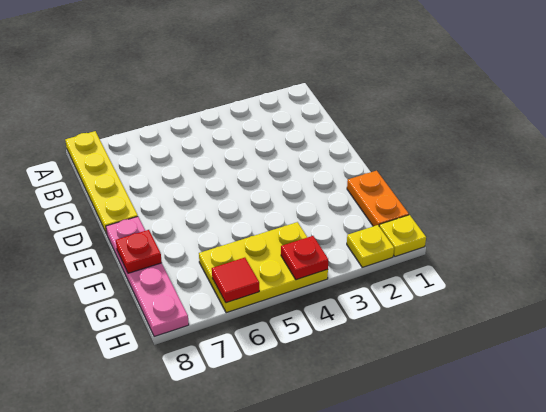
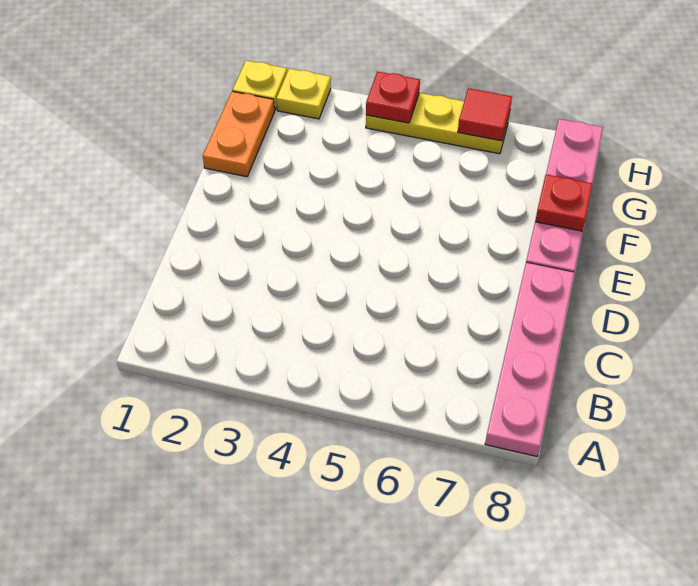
yellow plate A8:D8 level 1 -> pink plate A8:D8 level 1
yellow plate G4:H6 level 1 -> yellow plate H4:H6 level 1

